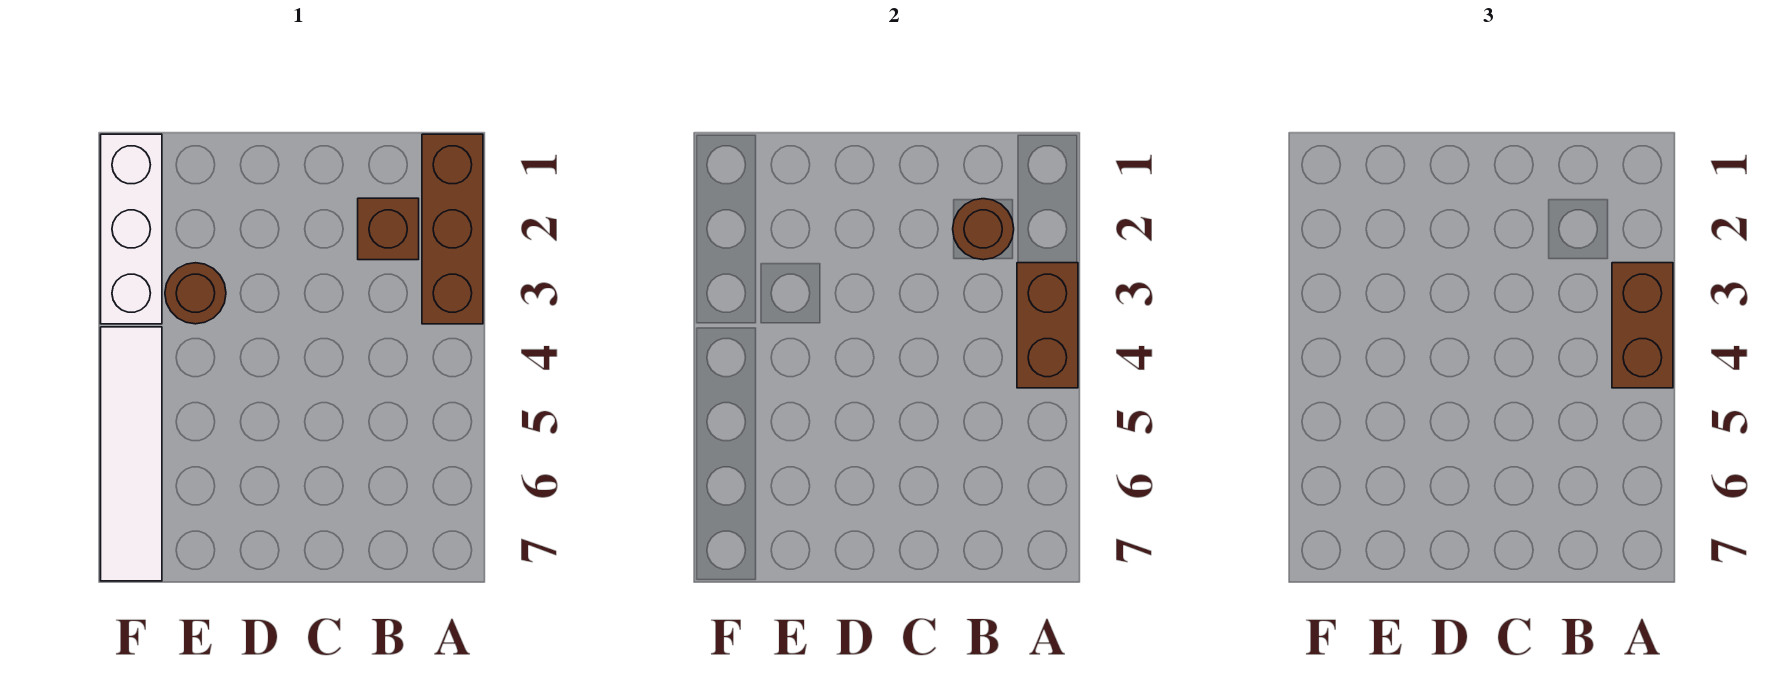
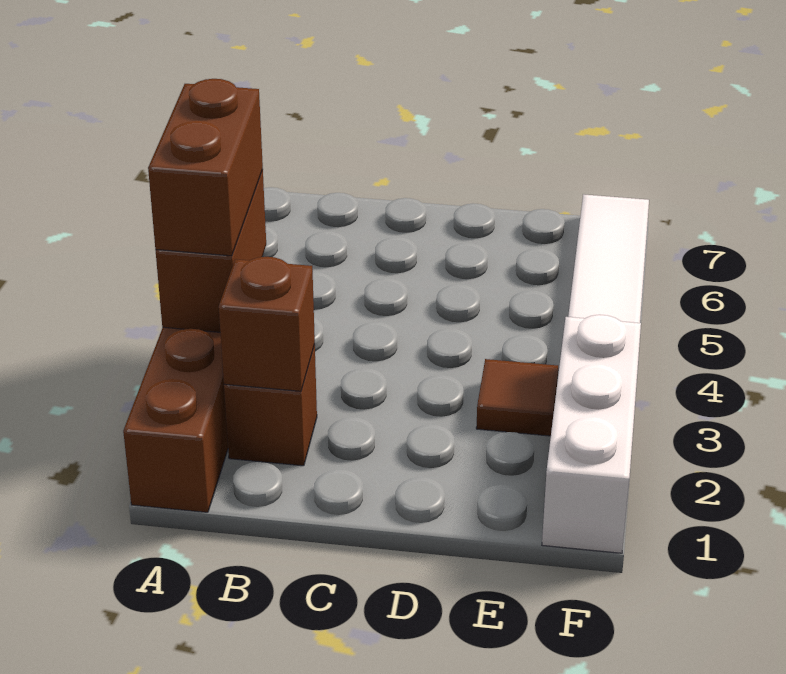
brown round brick B2 level 2 -> brown brick B2 level 2
brown round brick E3 level 1 -> brown tile E3 level 1

